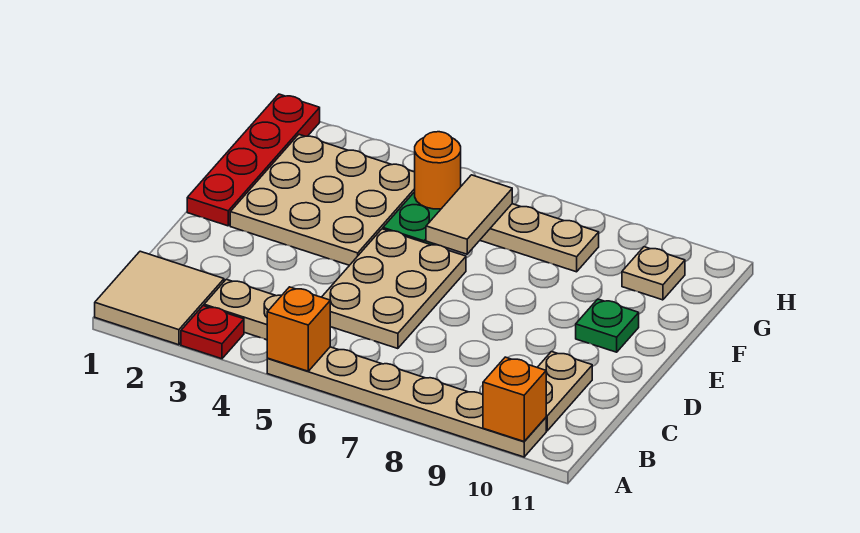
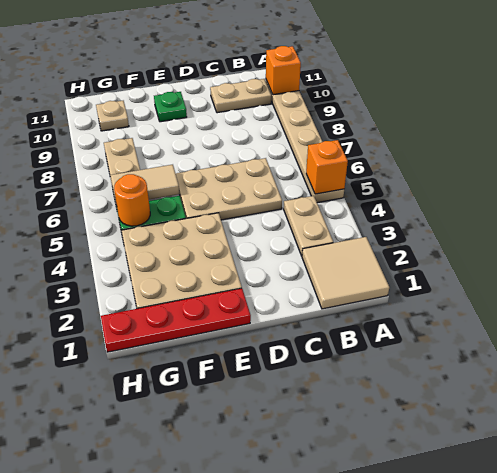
red plate A3 level 1 -> none

